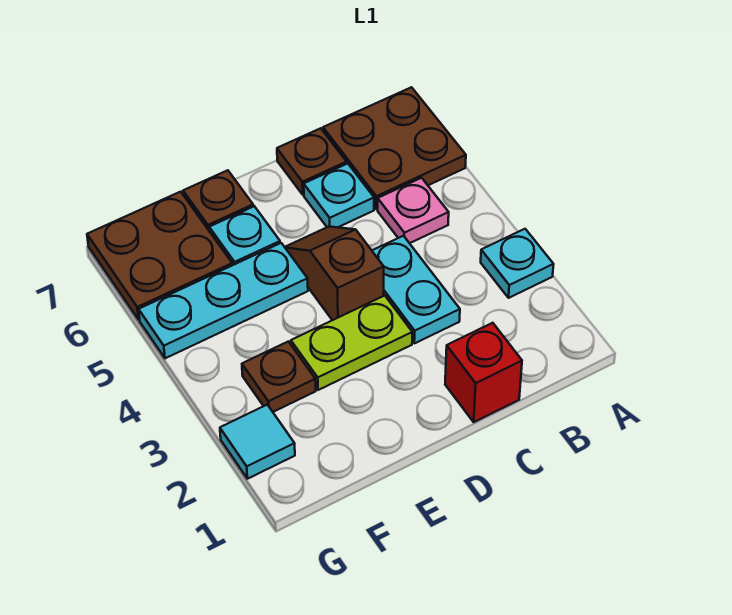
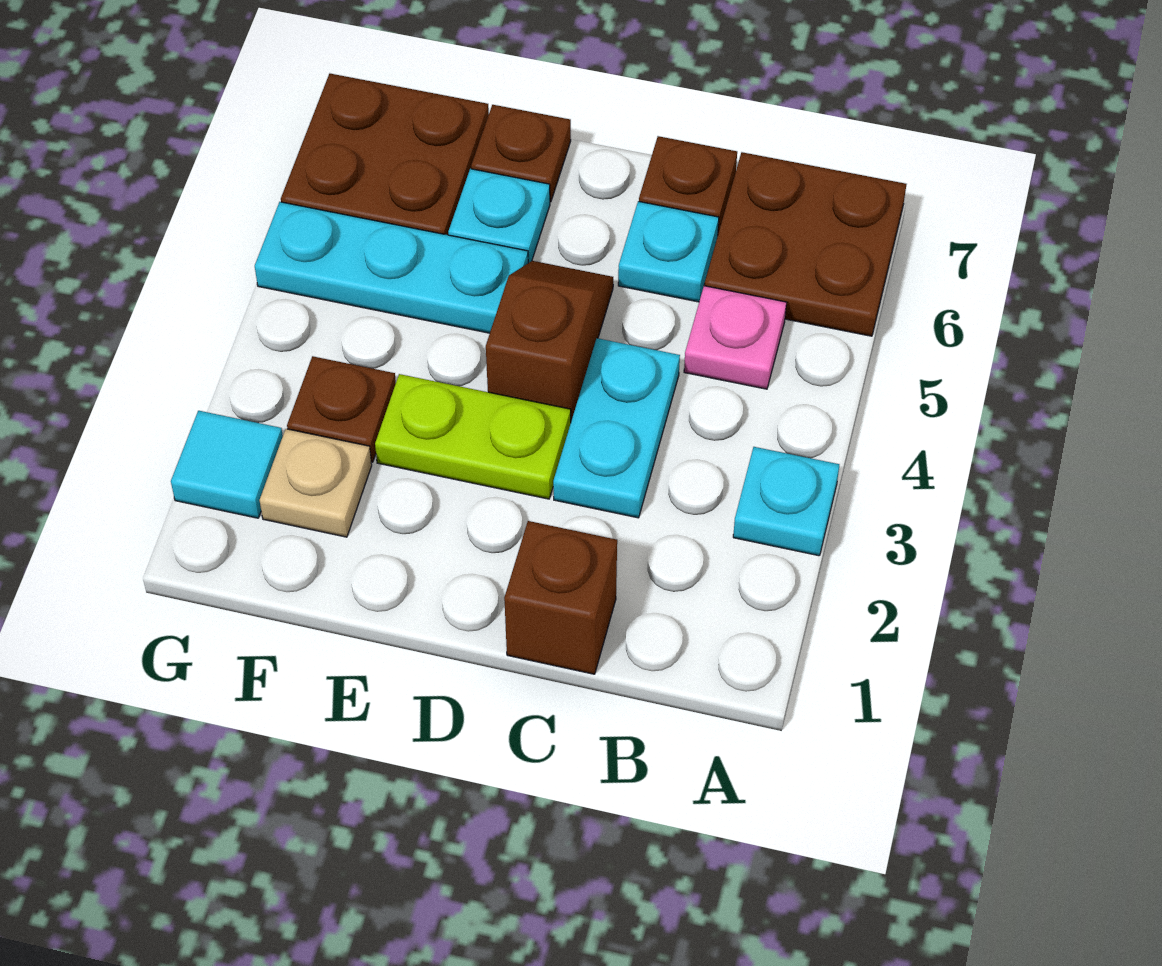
red brick C1 level 1 -> brown brick C1 level 1
none -> tan plate F2 level 1

